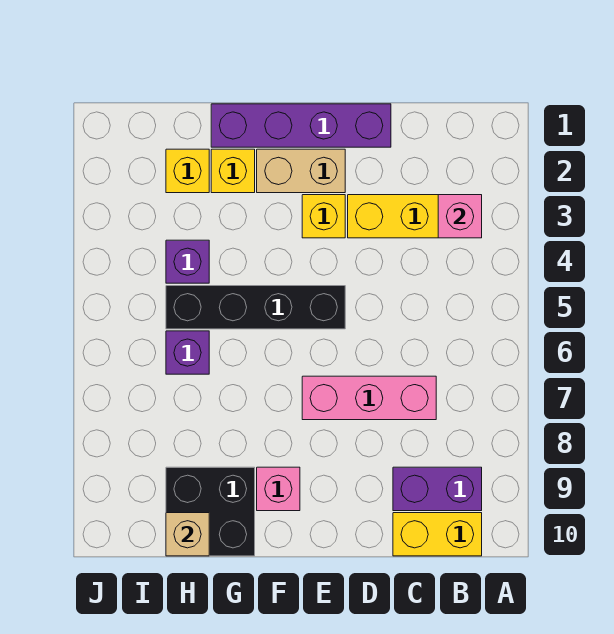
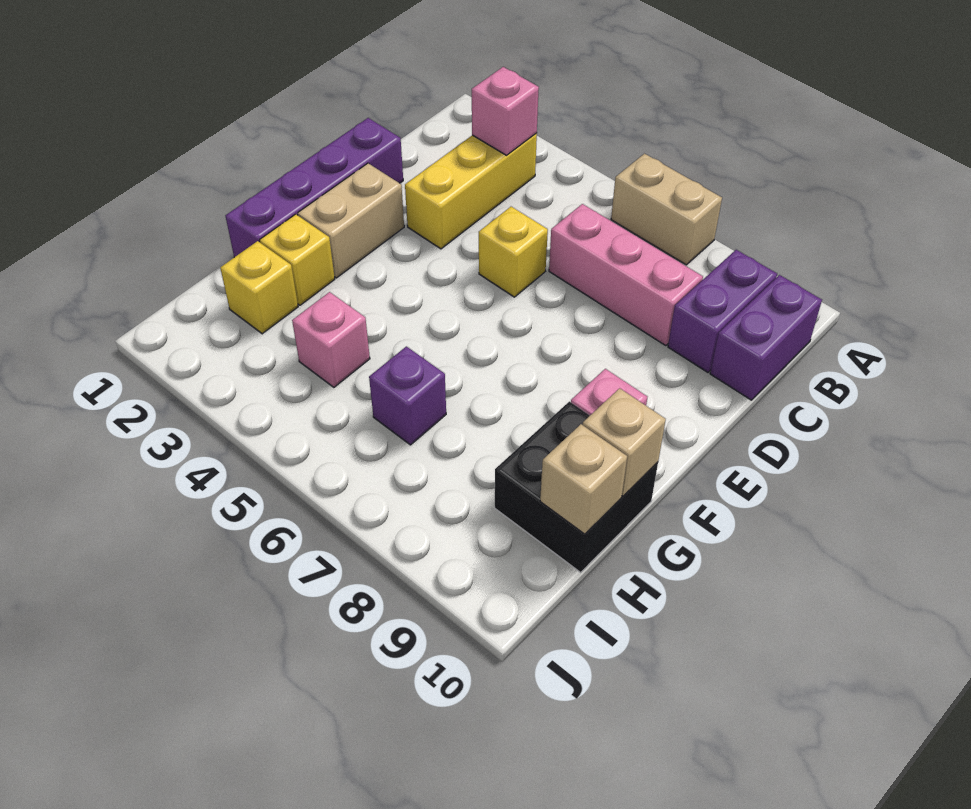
none -> tan brick A6:A7 level 1
yellow brick B10:C10 level 1 -> purple brick B10:C10 level 1
pink brick C7:E7 level 1 -> pink brick C6:C8 level 1
yellow brick E3 level 1 -> yellow brick D5 level 1
black brick E5:H5 level 1 -> none
none -> tan brick G10 level 2
purple brick H4 level 1 -> pink brick H4 level 1

